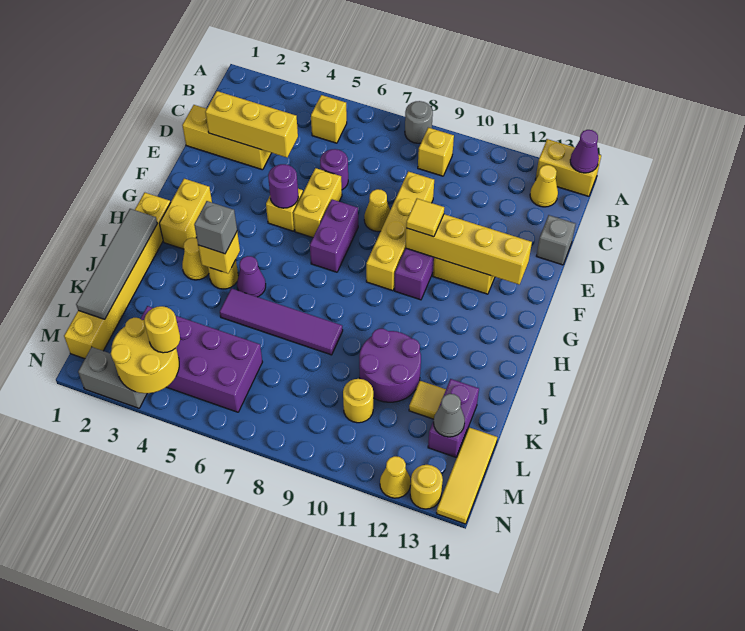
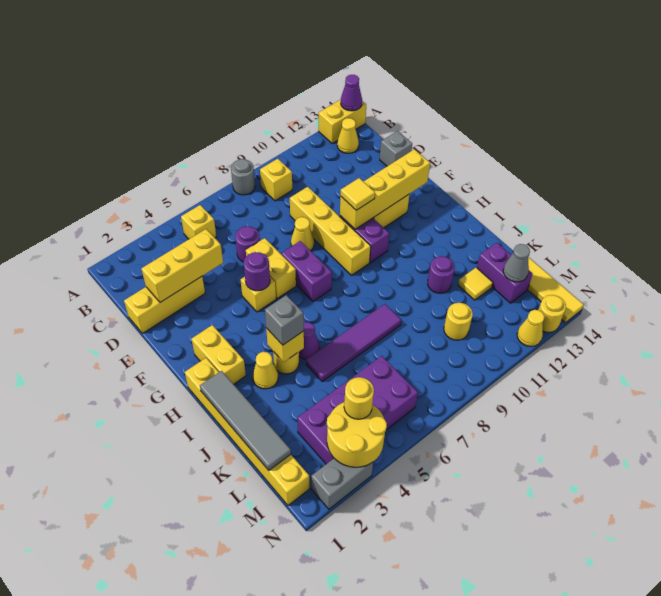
purple round brick J10:K11 level 1 -> purple round brick J11 level 1

